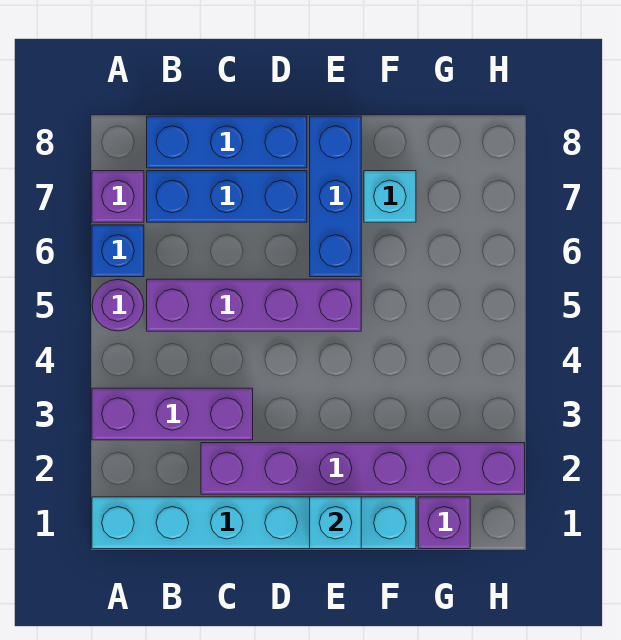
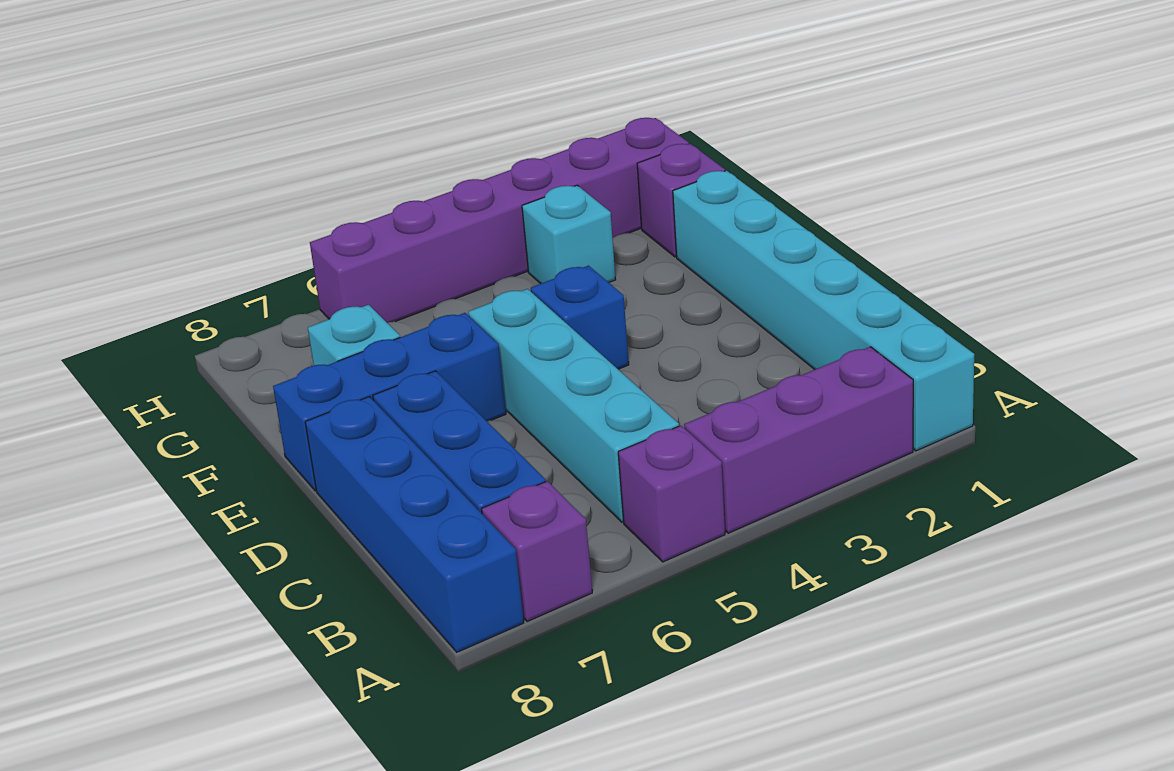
purple brick A3:C3 level 1 -> purple brick A2:A4 level 1
purple round brick A5 level 1 -> purple brick A5 level 1
blue brick A6 level 1 -> blue brick E4 level 1
purple brick B5:E5 level 1 -> cyan brick B5:E5 level 1
blue brick B8:D8 level 1 -> blue brick A8:D8 level 1
purple brick C2:H2 level 1 -> purple brick H1:H6 level 1
cyan brick E1 level 2 -> cyan brick G3 level 1

